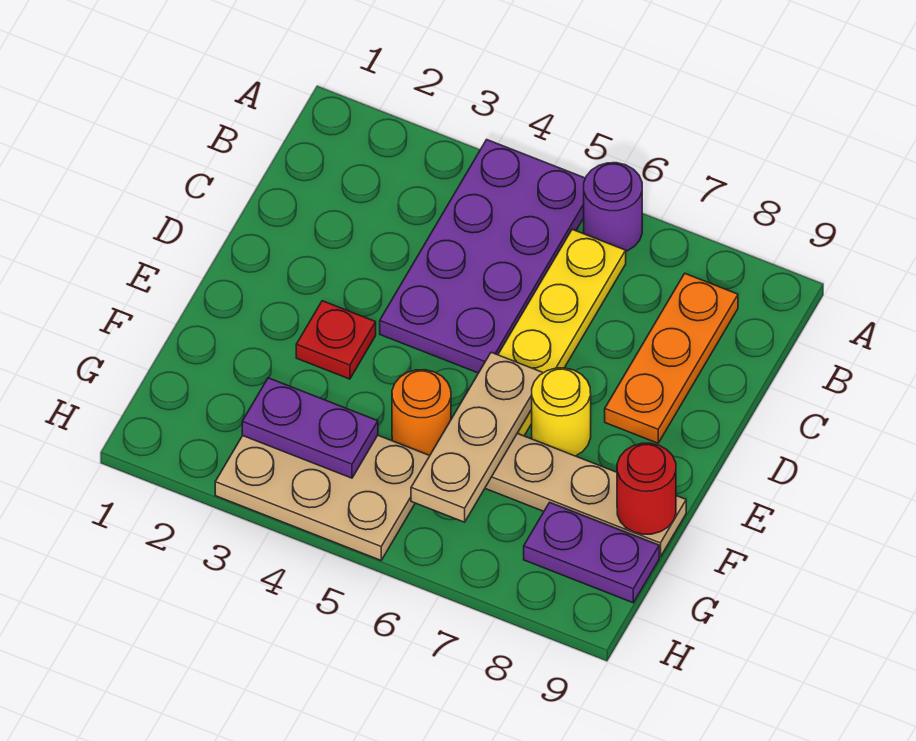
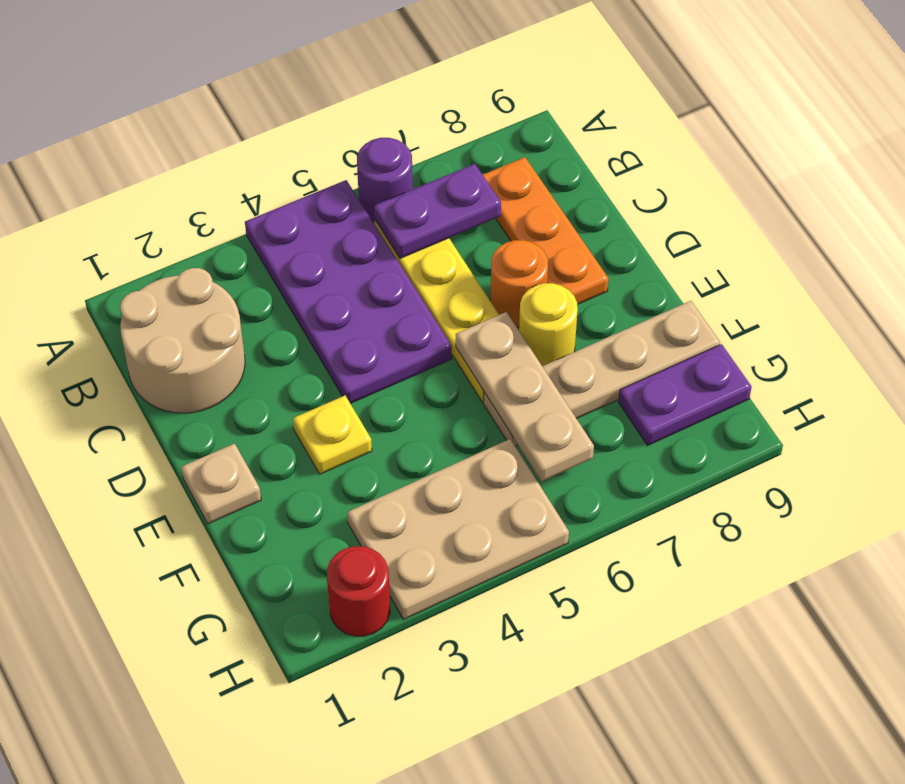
none -> tan round brick B1:C2 level 1
none -> tan plate E1 level 1
red plate E3 level 1 -> yellow plate E3 level 1
orange round brick F5 level 1 -> orange round brick D7 level 1
red round brick F9 level 2 -> red round brick H2 level 1
purple plate G3:G4 level 2 -> purple plate B6:B7 level 2

